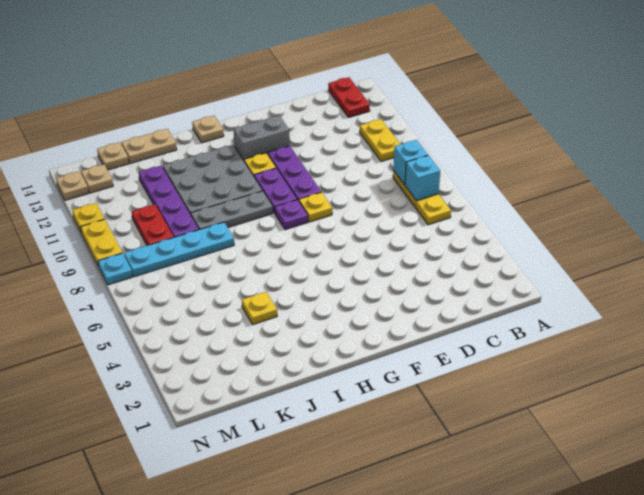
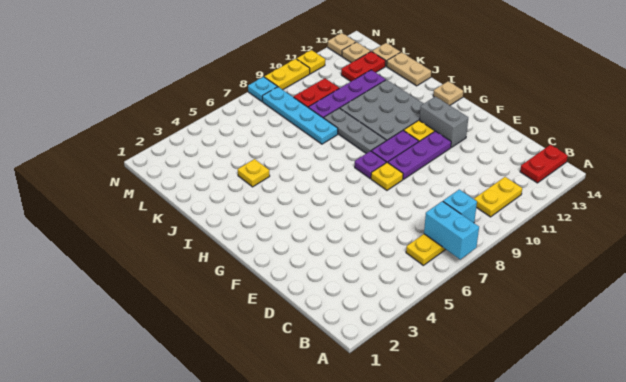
cyan brick B7 level 2 -> cyan brick A7:B7 level 2
none -> red plate L12:L13 level 1

